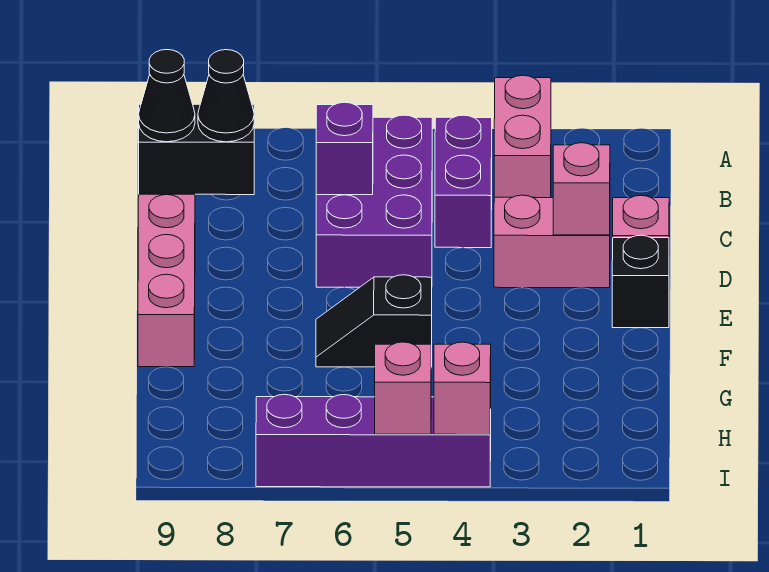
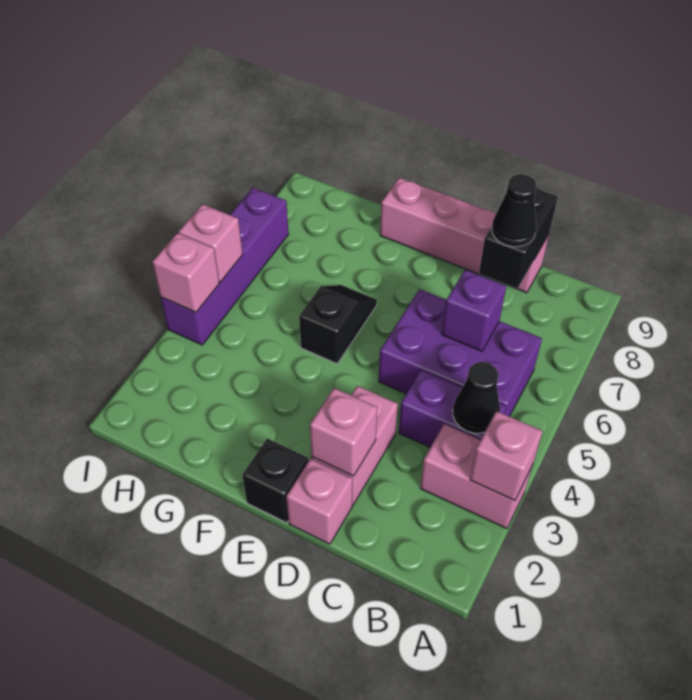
none -> pink brick A3 level 2
black cone C9 level 3 -> black cone B4 level 2

